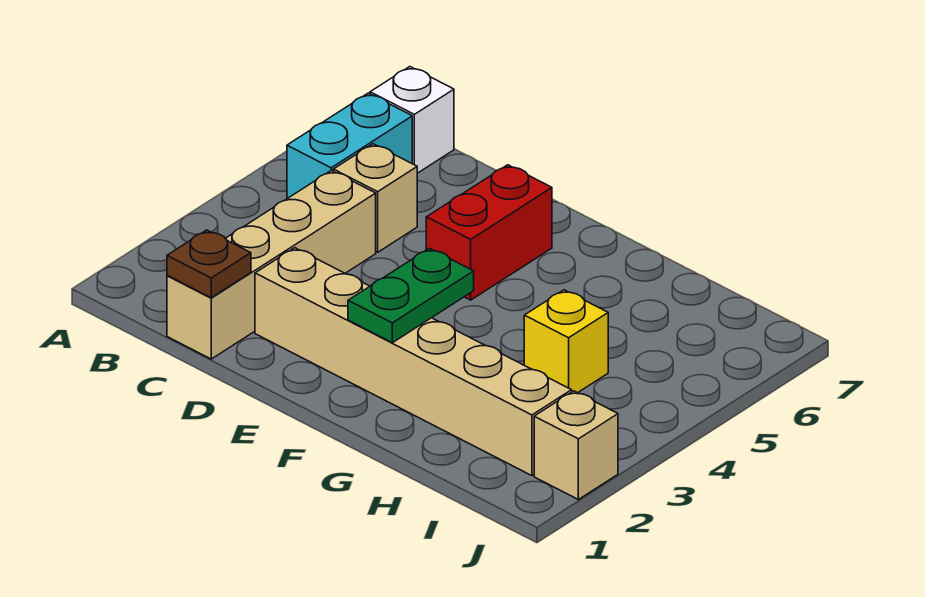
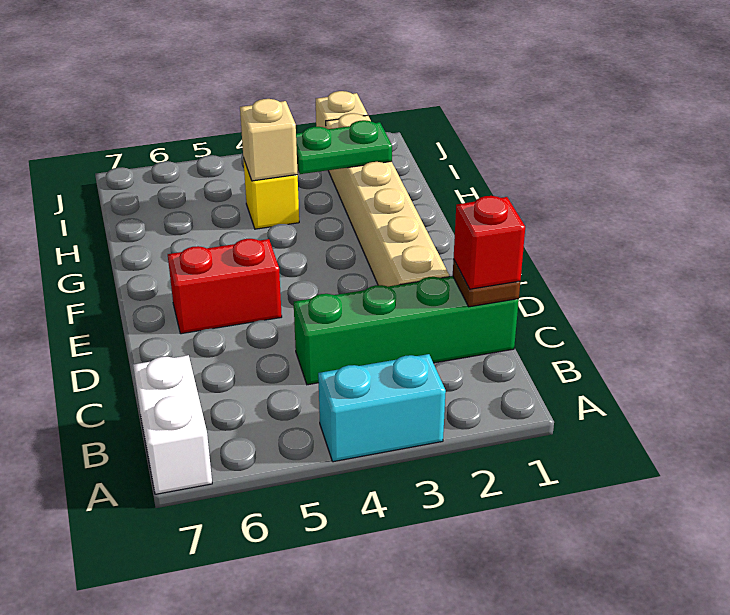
cyan brick B5:B6 level 1 -> cyan brick A3:A4 level 1
white brick B7 level 1 -> white brick A7:B7 level 1
tan brick C1:C4 level 1 -> green brick C1:C4 level 1
none -> red brick C1 level 3
tan brick C5 level 1 -> tan brick H4 level 2
green plate F2:F3 level 2 -> green plate H2:H3 level 2

